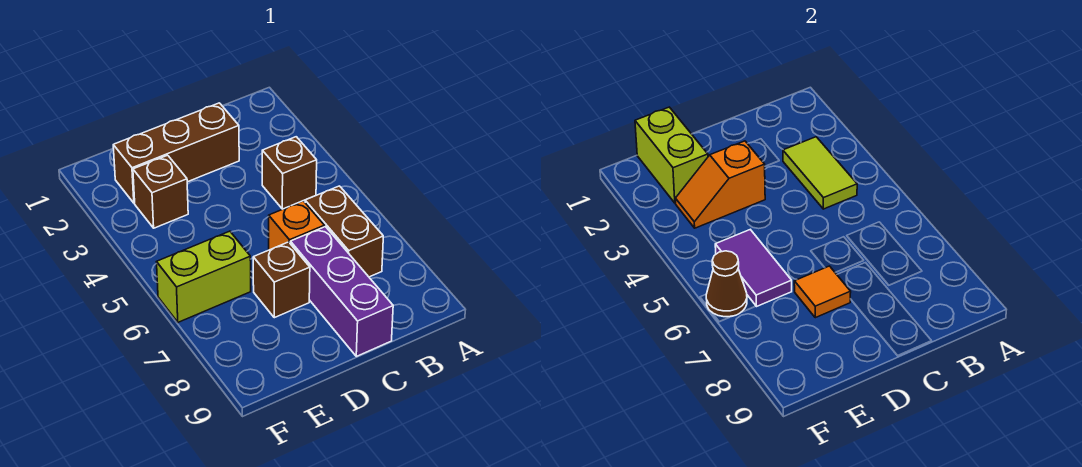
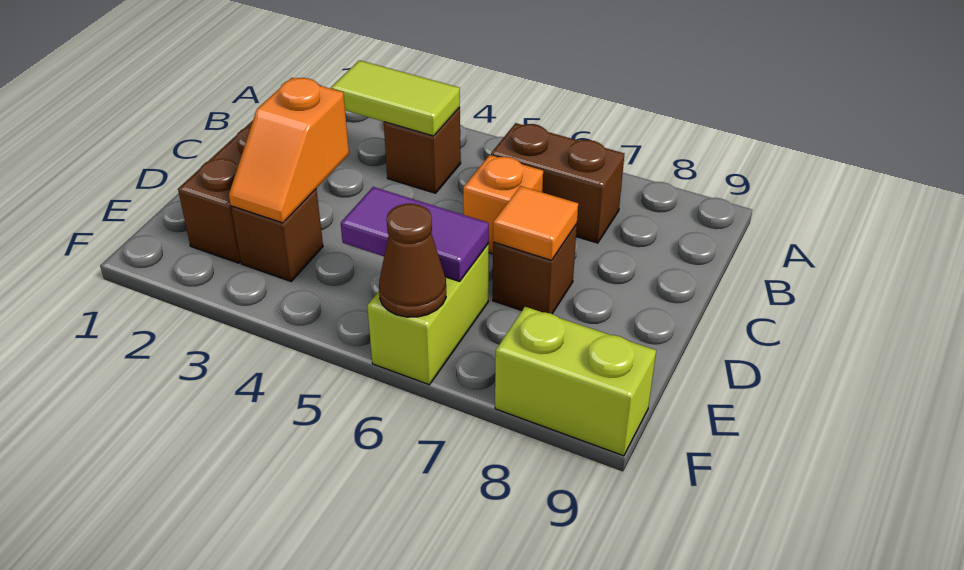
purple brick C7:C9 level 1 -> none
lime brick E1:E2 level 2 -> lime brick F8:F9 level 1

